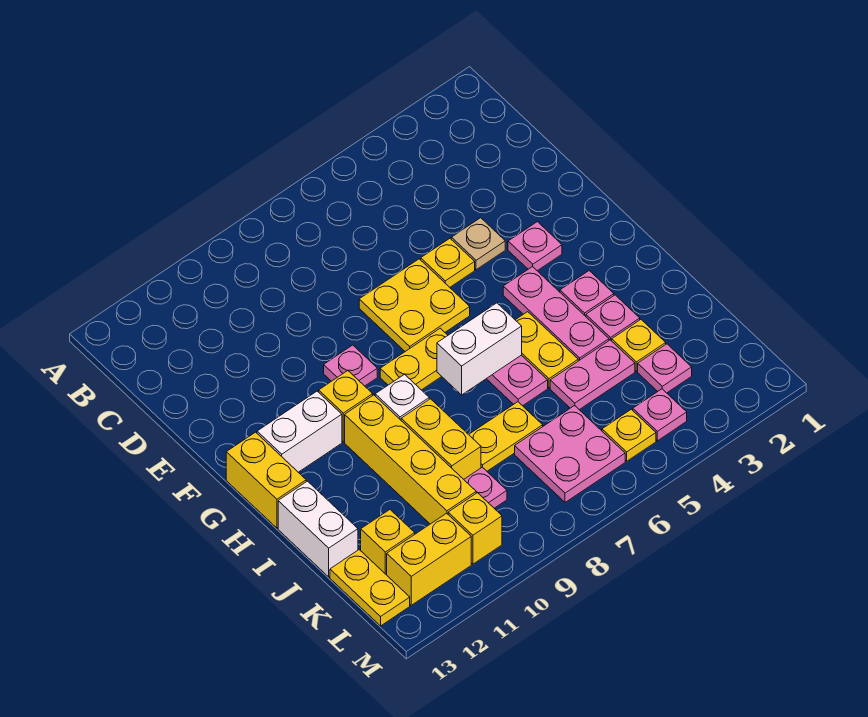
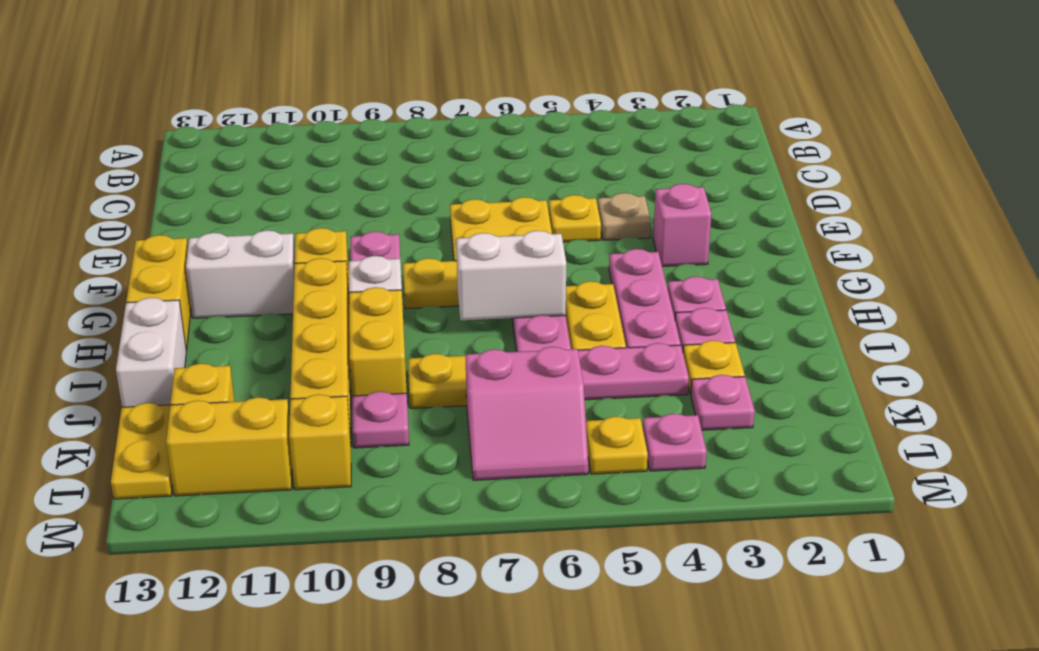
pink plate F3 level 1 -> pink brick F3 level 1
pink plate K6:L7 level 1 -> pink slope K6:L7 level 1 top K

